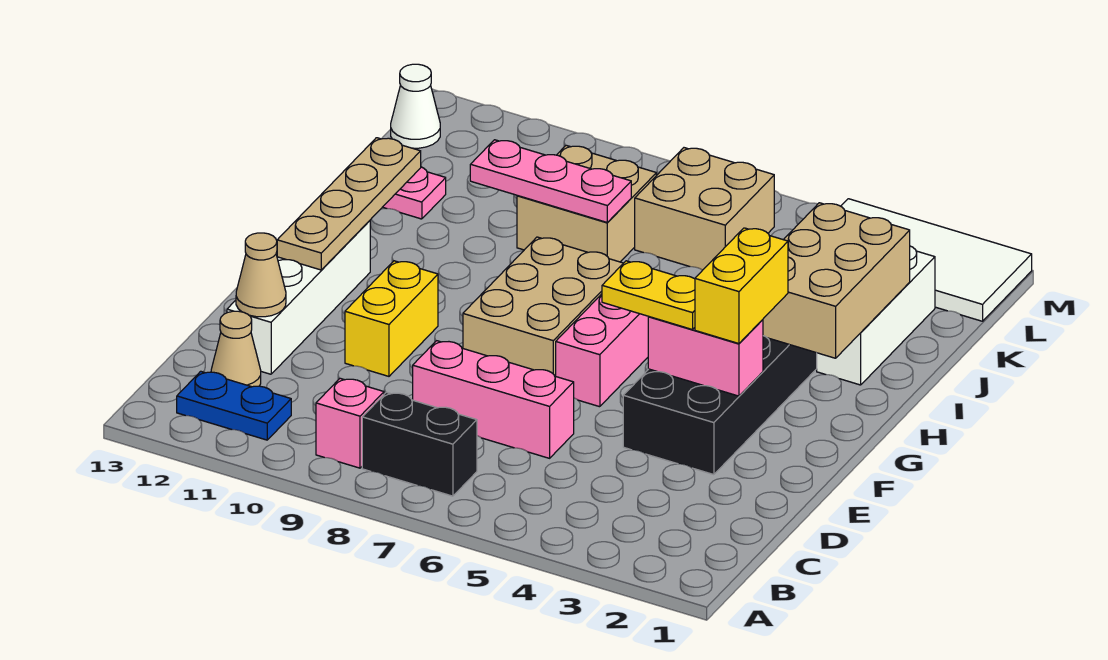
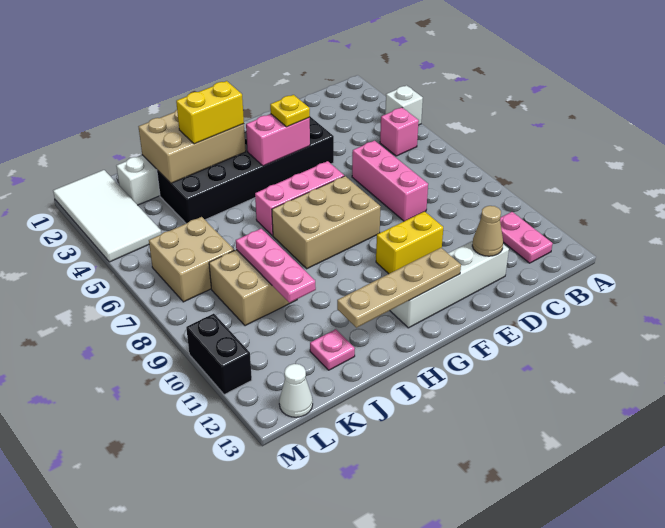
none -> white brick A4 level 1
black brick B7:B8 level 1 -> black brick M10:M11 level 1
pink brick B9 level 1 -> pink brick B5 level 1
blue plate B11:B12 level 1 -> pink plate B11:B12 level 1
tan cone C12 level 1 -> none
pink brick F3:F4 level 2 -> pink brick F4:G4 level 2
yellow brick F3:G3 level 3 -> yellow brick H3:I3 level 3
yellow plate F4:F5 level 3 -> yellow plate F4 level 3

